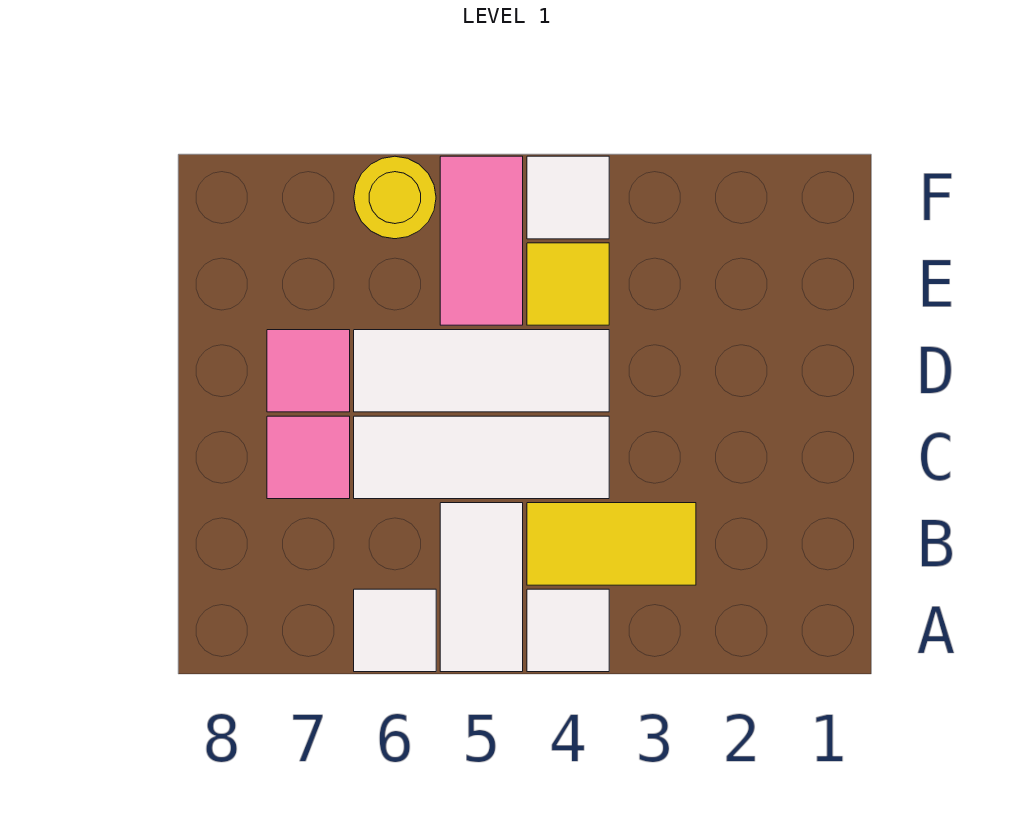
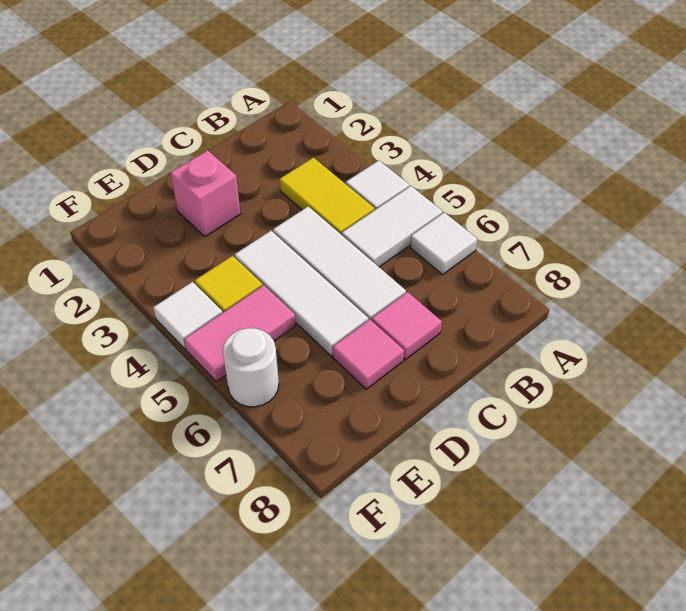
none -> pink brick D2 level 1
yellow round brick F6 level 1 -> white round brick F6 level 1

